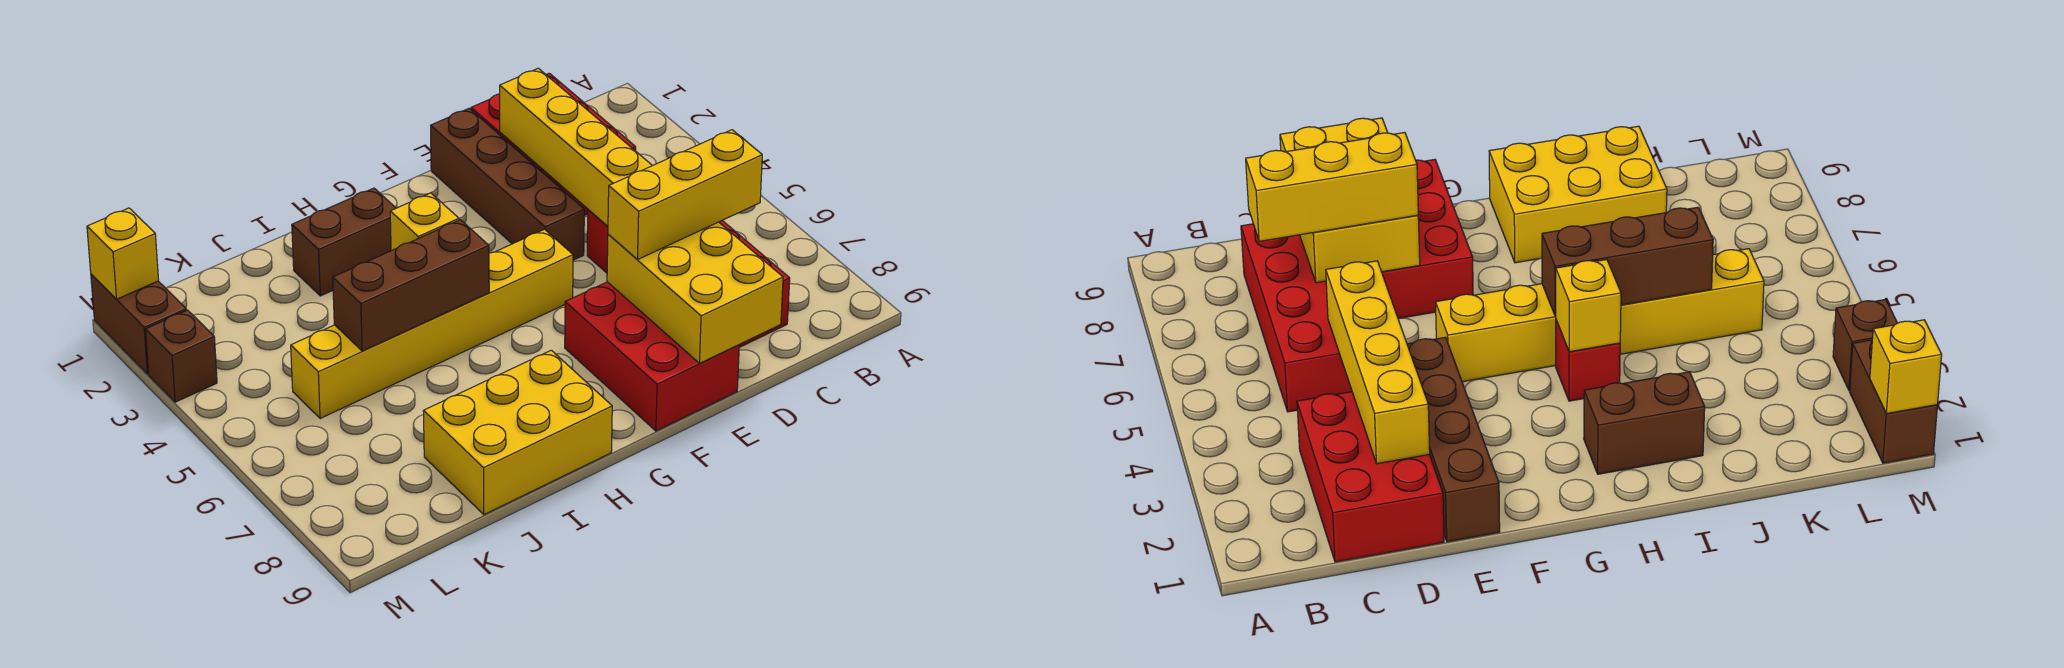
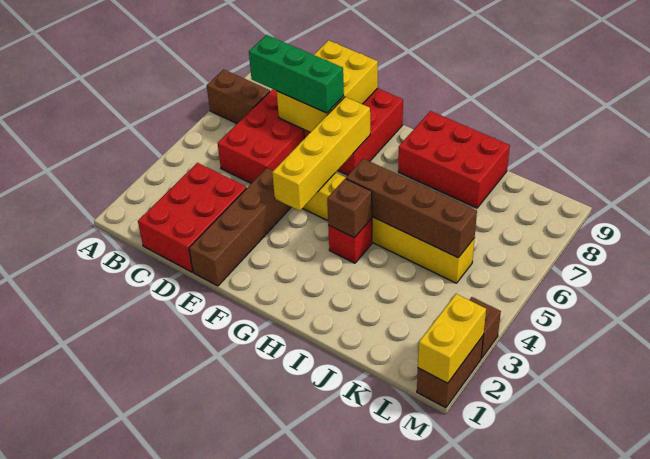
yellow brick C7:E7 level 3 -> green brick C7:E7 level 3
yellow brick D2:D5 level 2 -> yellow brick F4:F7 level 2
brown brick H2:I2 level 1 -> brown brick A7:B7 level 1
yellow brick H4 level 2 -> brown brick H4 level 2
brown brick H5:J5 level 2 -> brown brick H5:K5 level 2
yellow brick H8:J9 level 1 -> red brick H8:J9 level 1
yellow brick M1 level 2 -> yellow brick M1:M2 level 2

